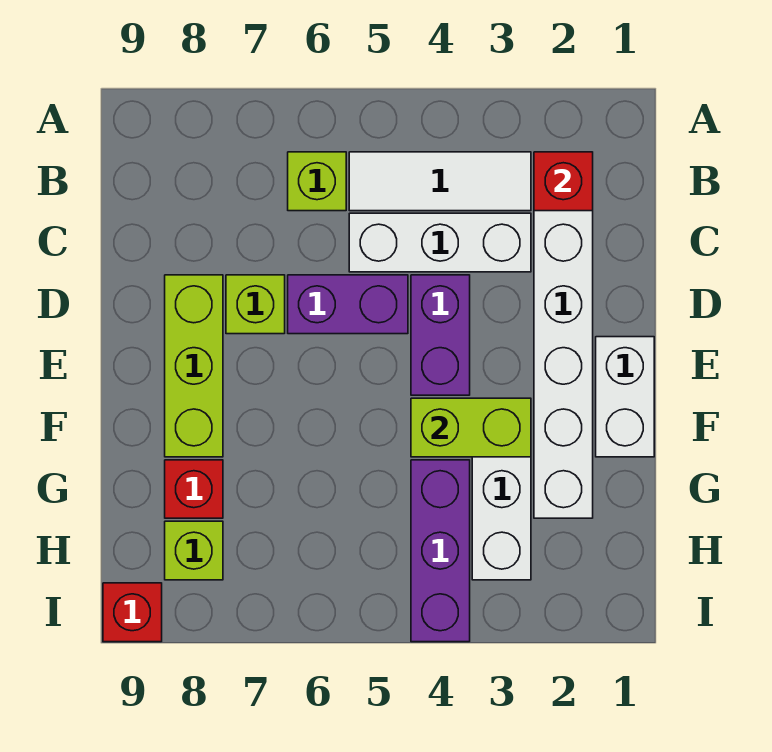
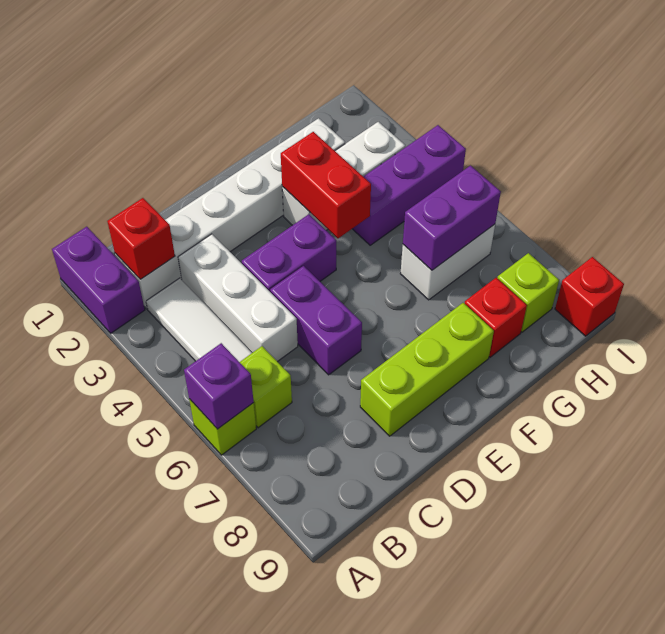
none -> purple brick A1:A2 level 1
none -> purple brick A6 level 2
lime brick D7 level 1 -> lime brick A6 level 1
white brick E1:F1 level 1 -> white brick G6:H6 level 1
lime brick F3:F4 level 2 -> red brick F3:F4 level 2
none -> purple brick G6:H6 level 2

